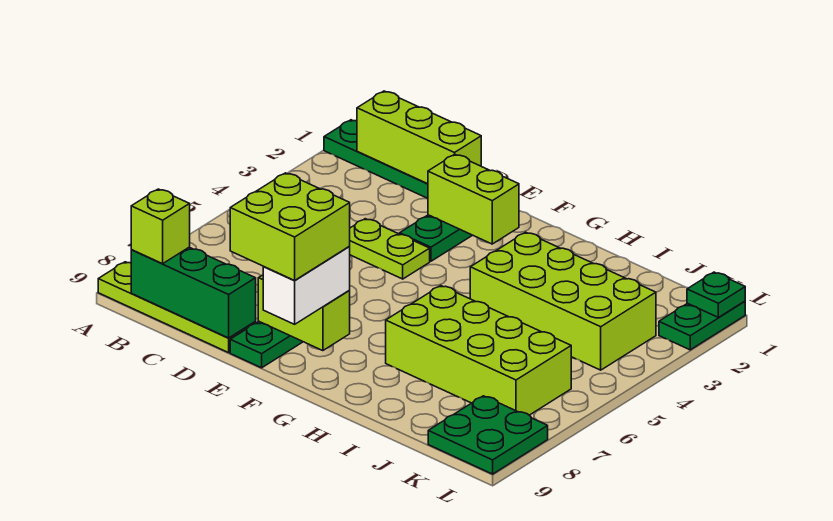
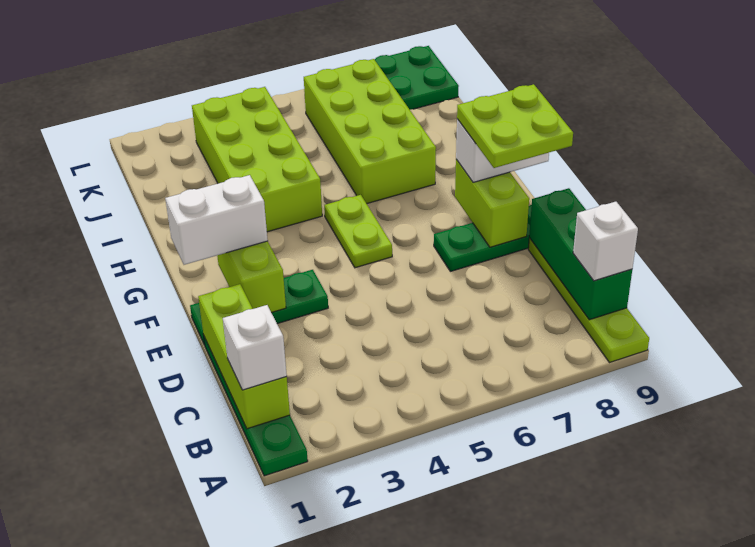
none -> white brick B1 level 3
lime brick B9 level 3 -> white brick B9 level 3
lime plate D4:E4 level 1 -> lime plate F5:G5 level 1
lime brick E8:F9 level 4 -> lime plate E8:F9 level 4
none -> white brick F1:F2 level 3
green plate L1:L2 level 1 -> none
green plate L1 level 2 -> none

